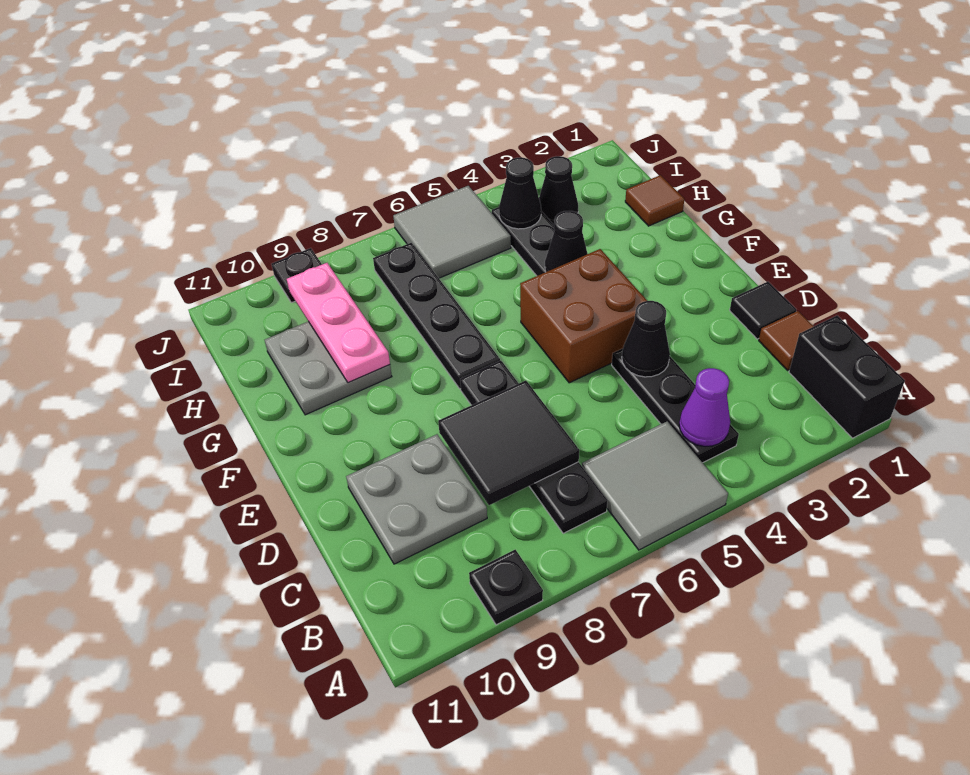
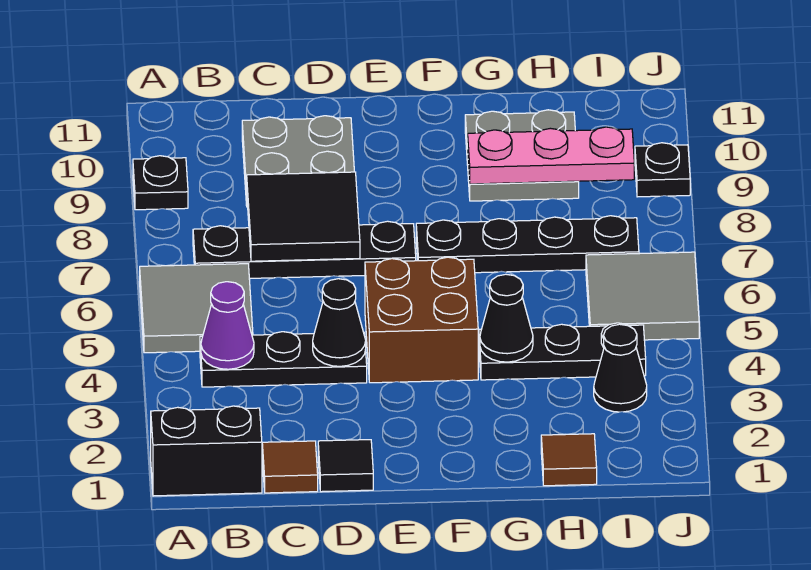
black cone I4 level 2 -> none

